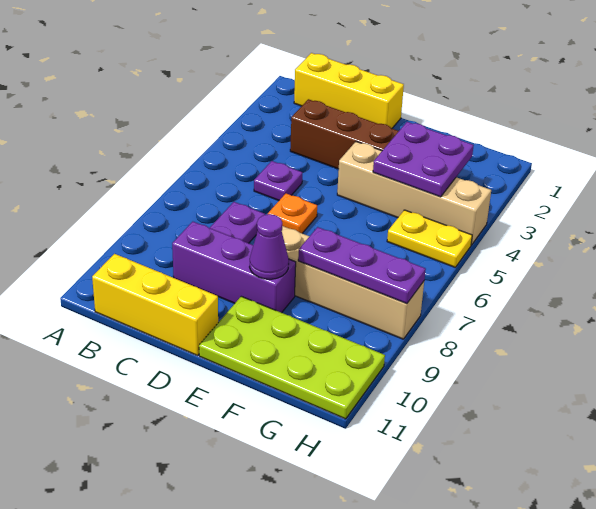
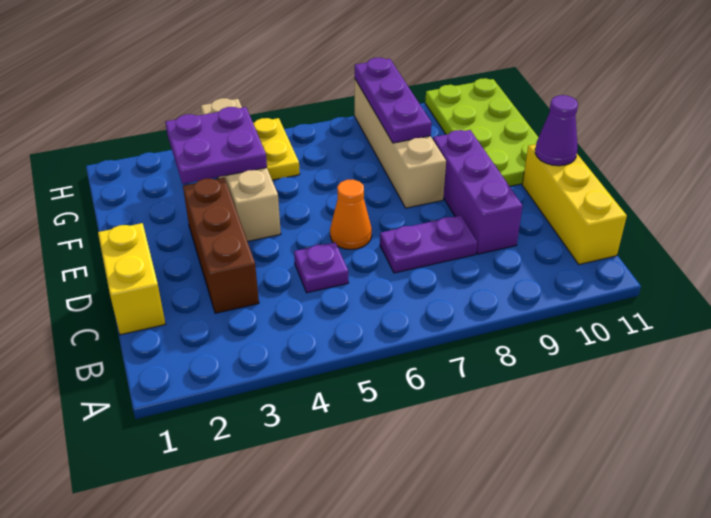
yellow brick B1:D1 level 1 -> yellow brick C1:D1 level 1
orange plate D6 level 1 -> orange cone D6 level 1
purple cone E9 level 2 -> purple cone D11 level 2

